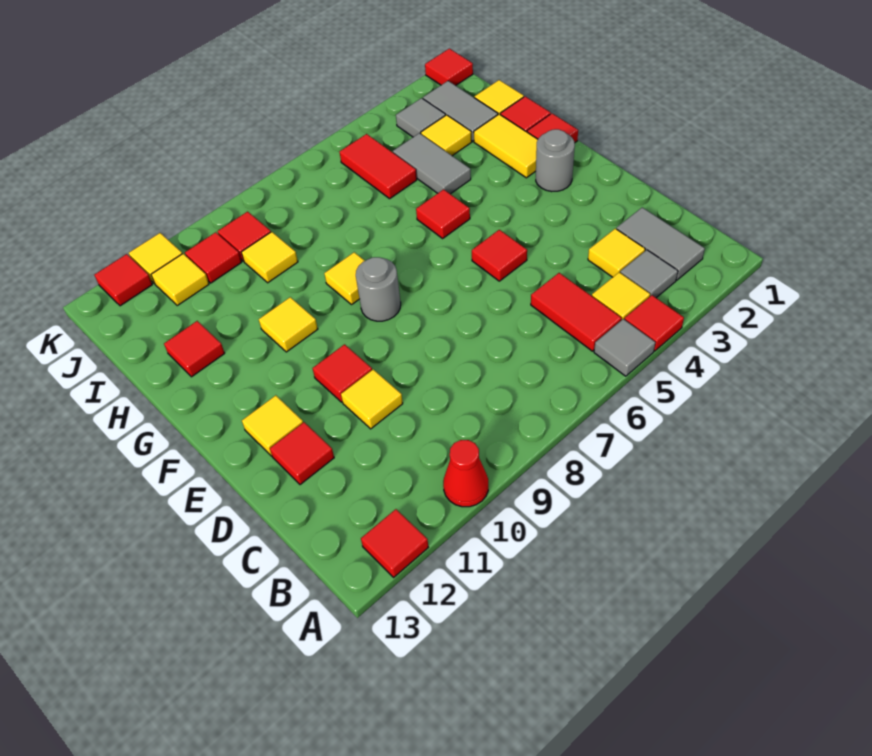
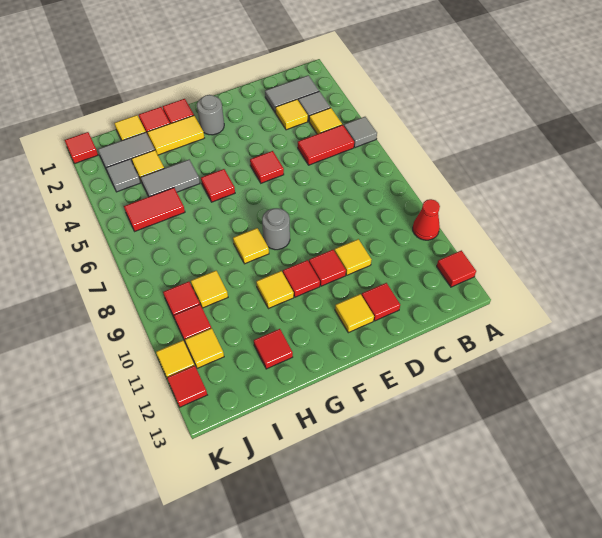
red tile A4 level 1 -> red tile F10 level 1

